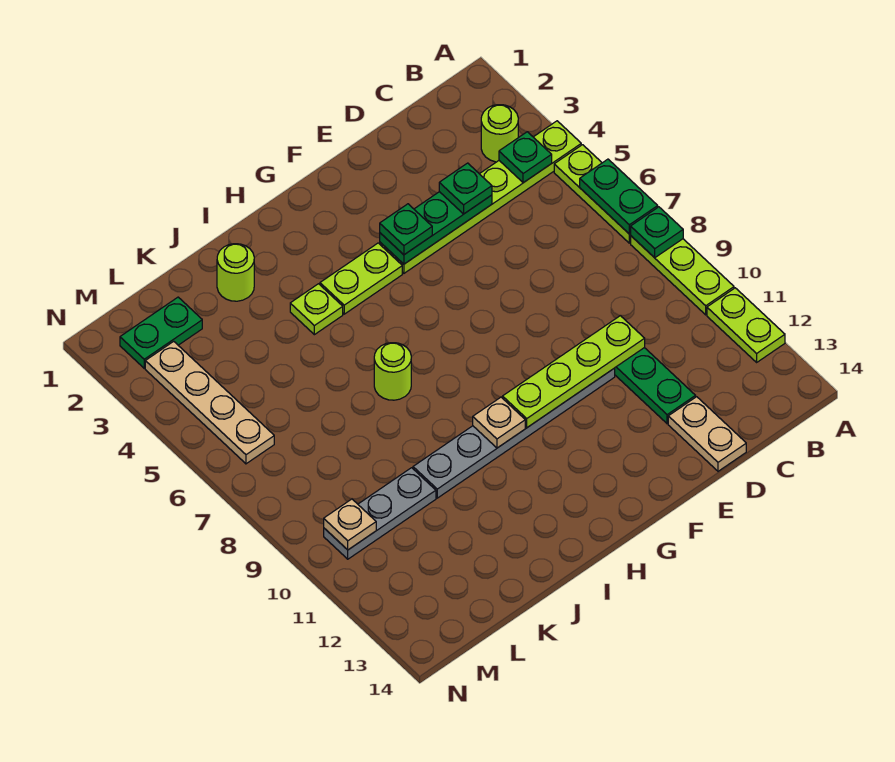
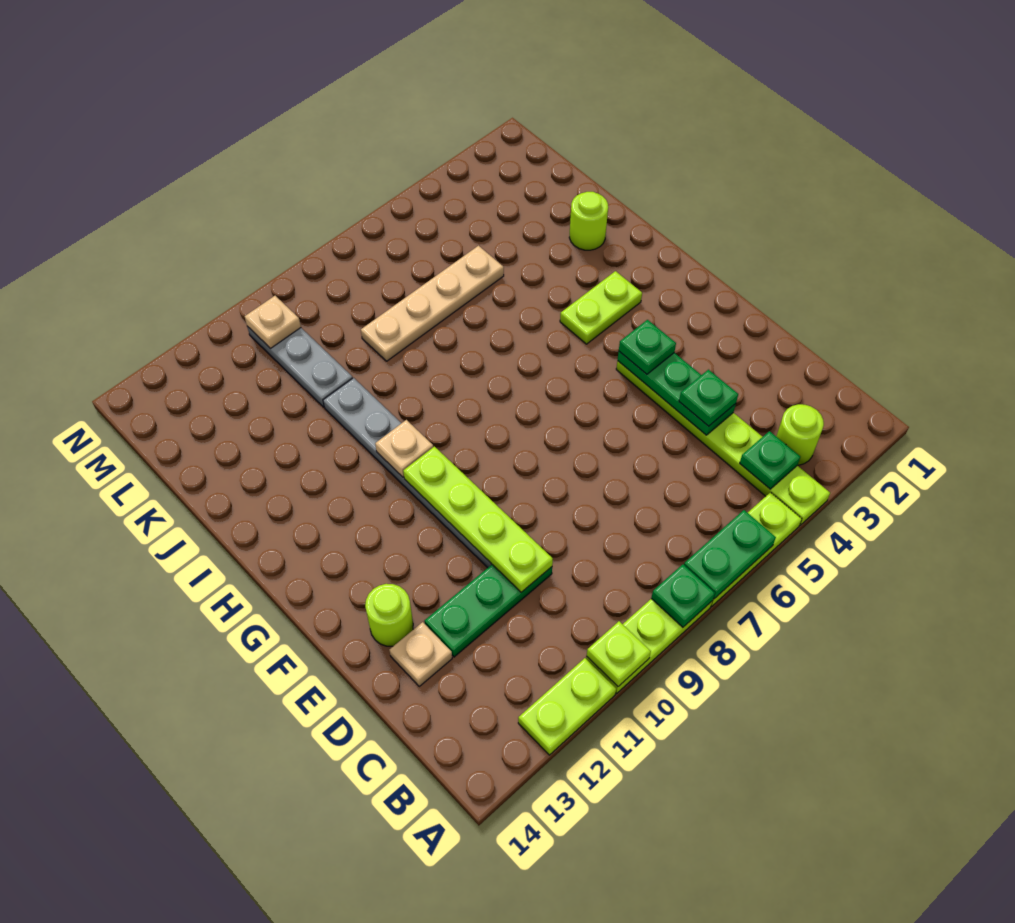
tan plate D13:D14 level 1 -> tan plate D13 level 1
lime plate G4:H4 level 1 -> lime plate H3:H4 level 1
lime plate I4 level 1 -> lime plate A10 level 2
lime round brick I7 level 1 -> lime round brick E13 level 1
green plate L2:M2 level 1 -> none
tan plate M3:M6 level 1 -> tan plate K5:K8 level 1

